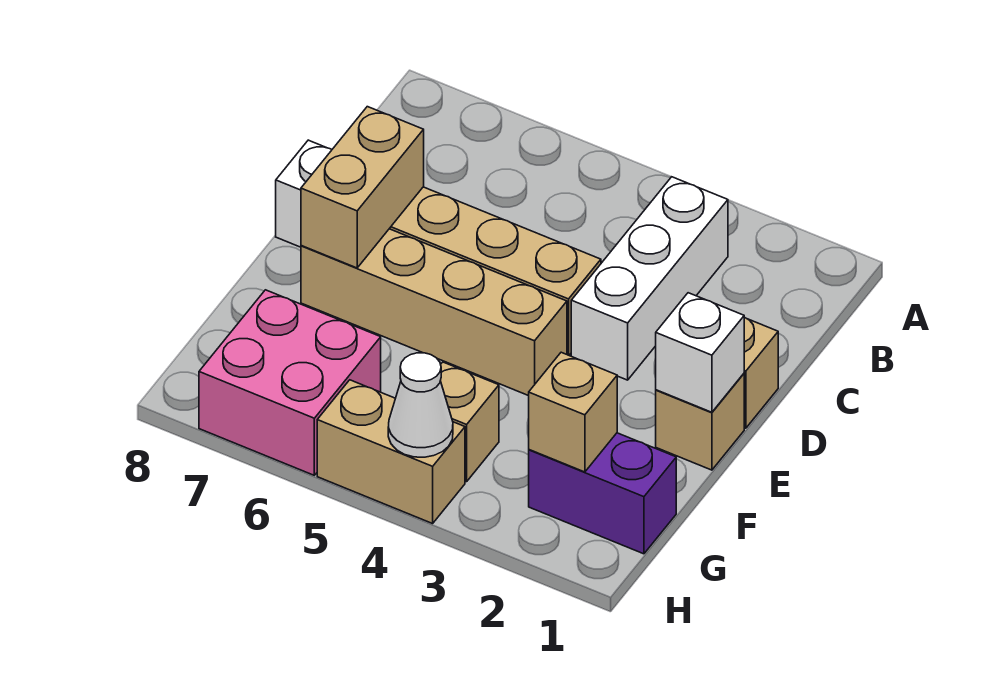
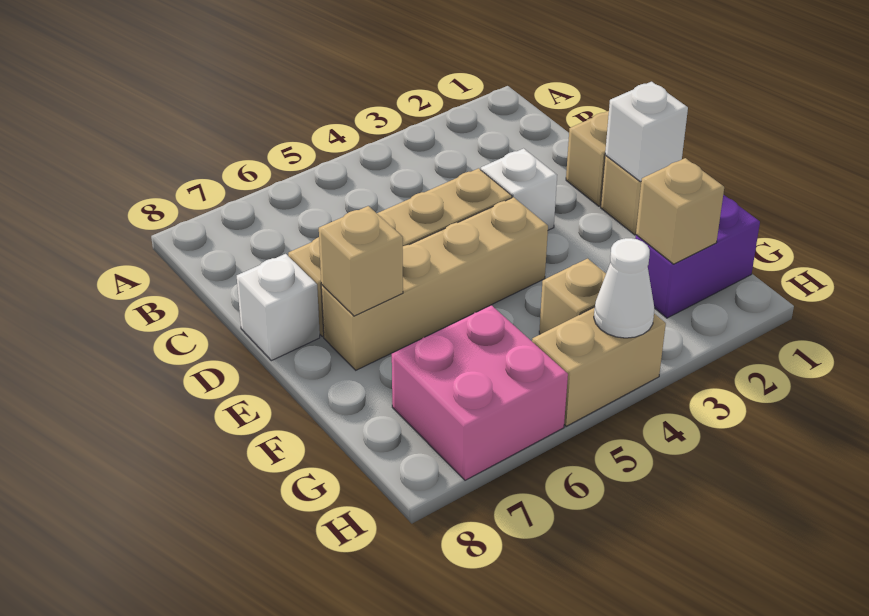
white brick B3:D3 level 1 -> white brick D3 level 1
tan brick D7:E7 level 2 -> tan brick E7 level 2

